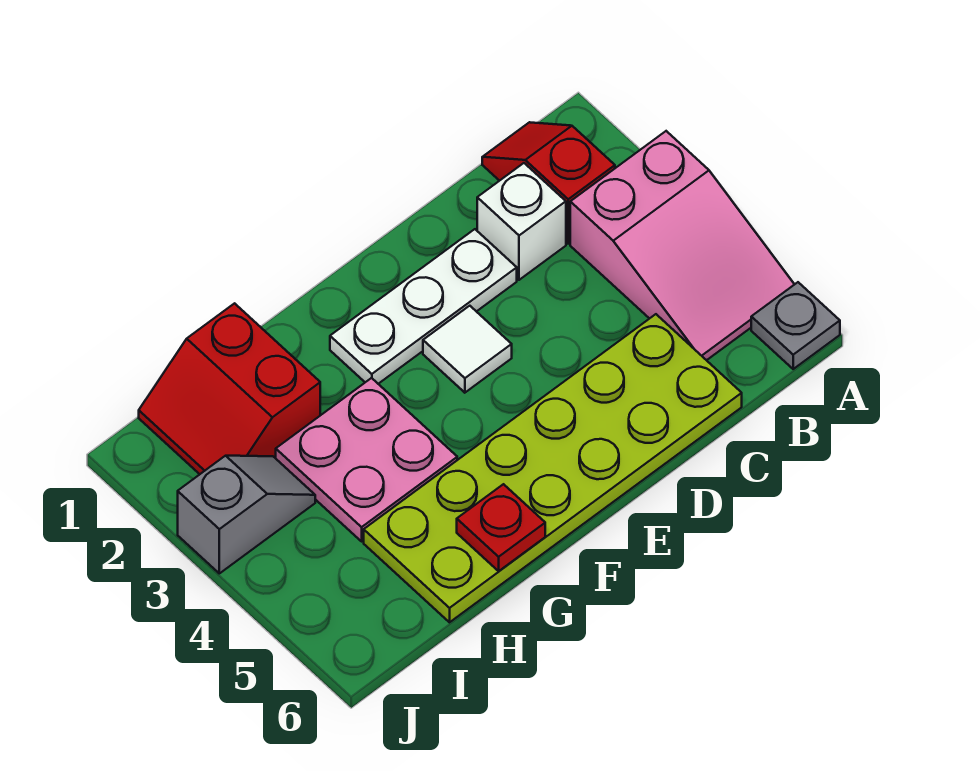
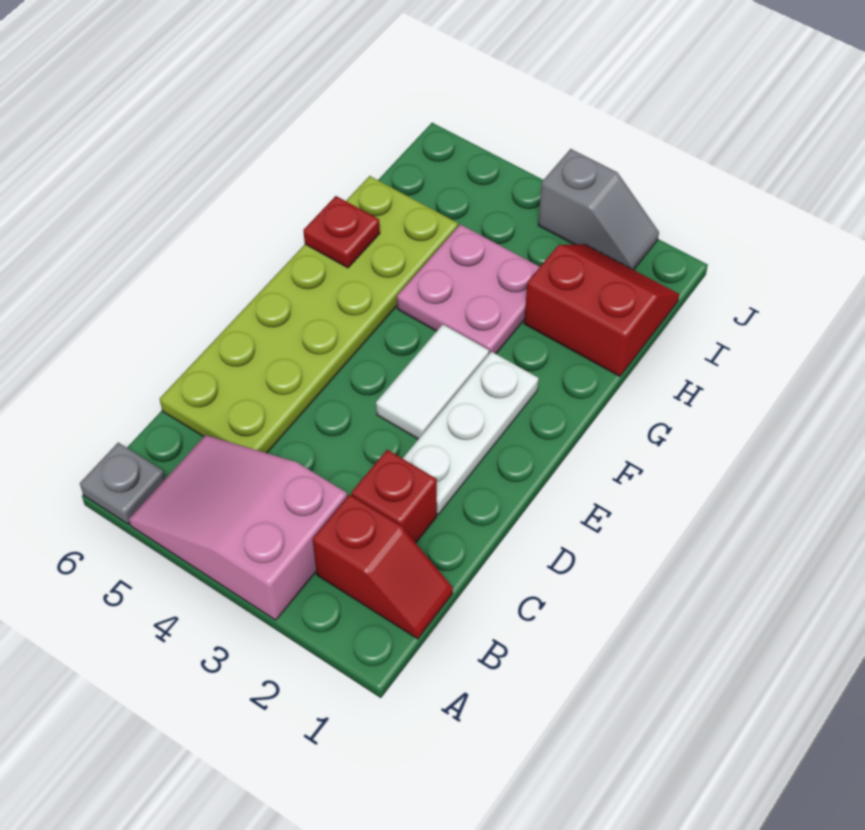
white brick C2 level 1 -> red brick C2 level 1
white tile E3 level 1 -> white tile E3:F3 level 1
grey slope I3:J3 level 1 top J -> grey slope J2:J3 level 1 top 3

